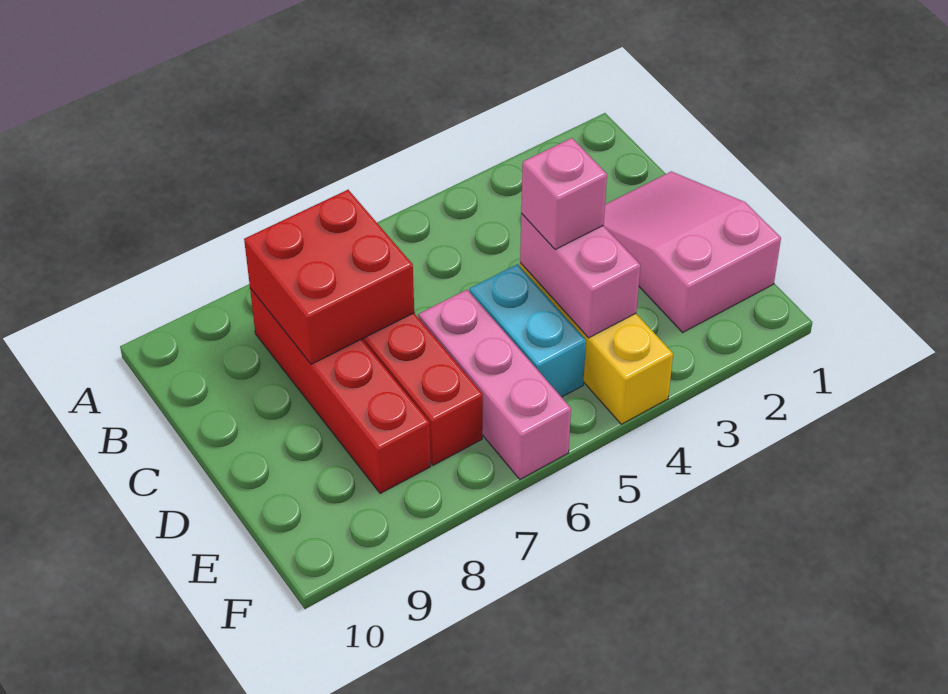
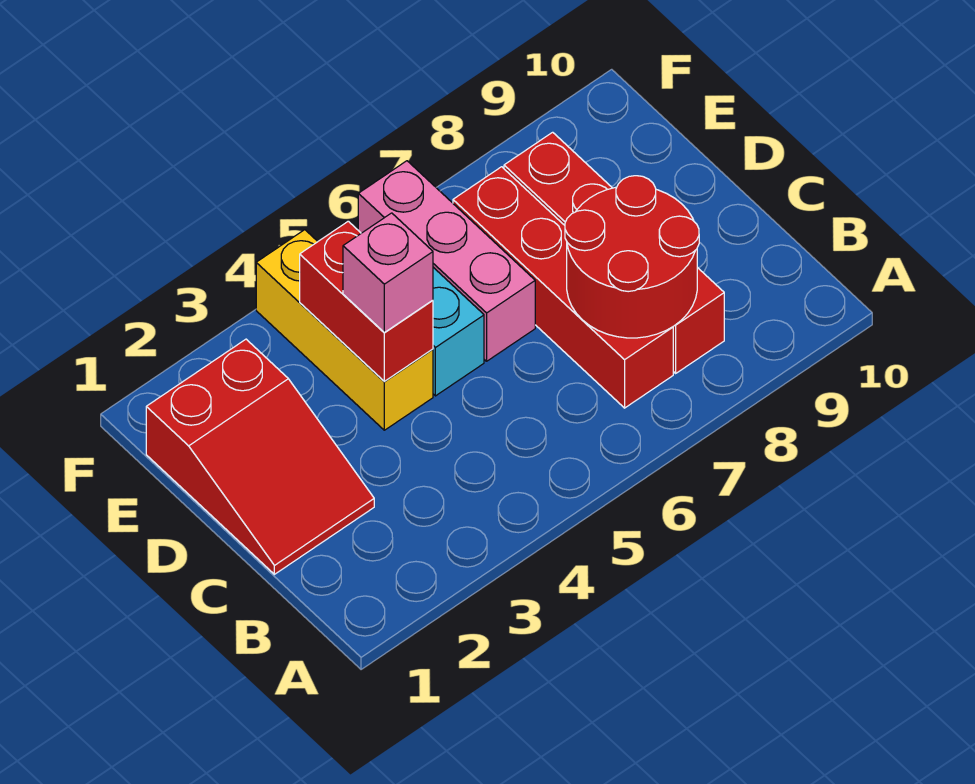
red brick B7:C8 level 2 -> red round brick B7:C8 level 2
pink slope C1:E2 level 1 top E -> red slope C1:E2 level 1 top E
pink brick D4:E4 level 2 -> red brick D4:E4 level 2

